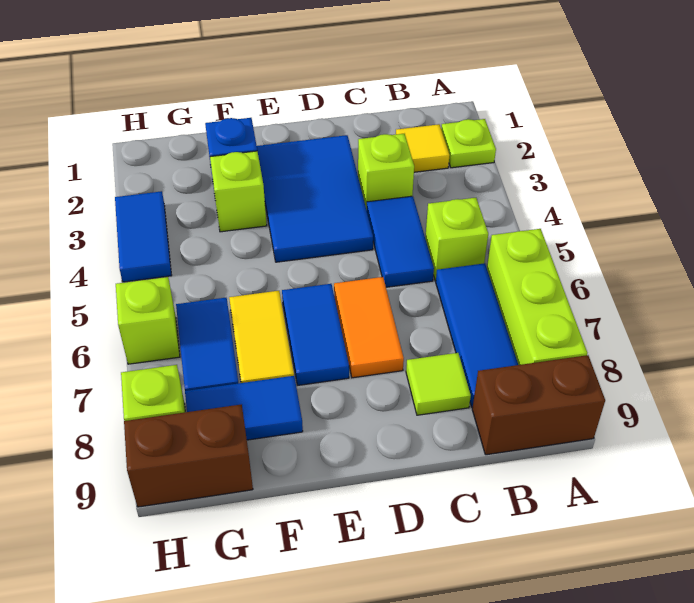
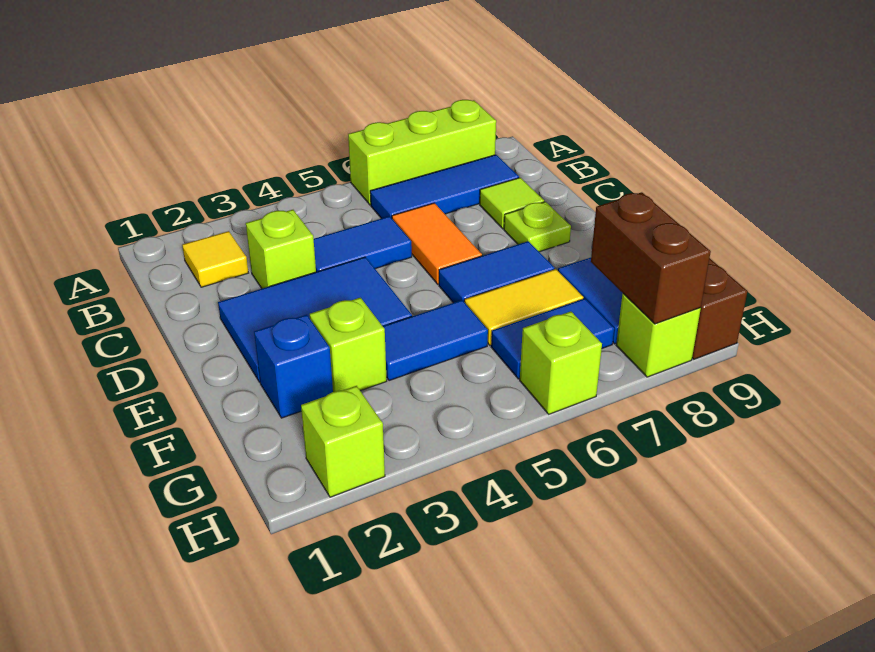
lime plate A2 level 1 -> lime plate D8 level 1
brown brick A9:B9 level 1 -> brown brick G8:H8 level 2
lime brick B5 level 1 -> lime brick H2 level 1
orange tile D6:D7 level 1 -> orange tile C6:D6 level 1
blue tile H3:H4 level 1 -> blue tile F4:F5 level 1

